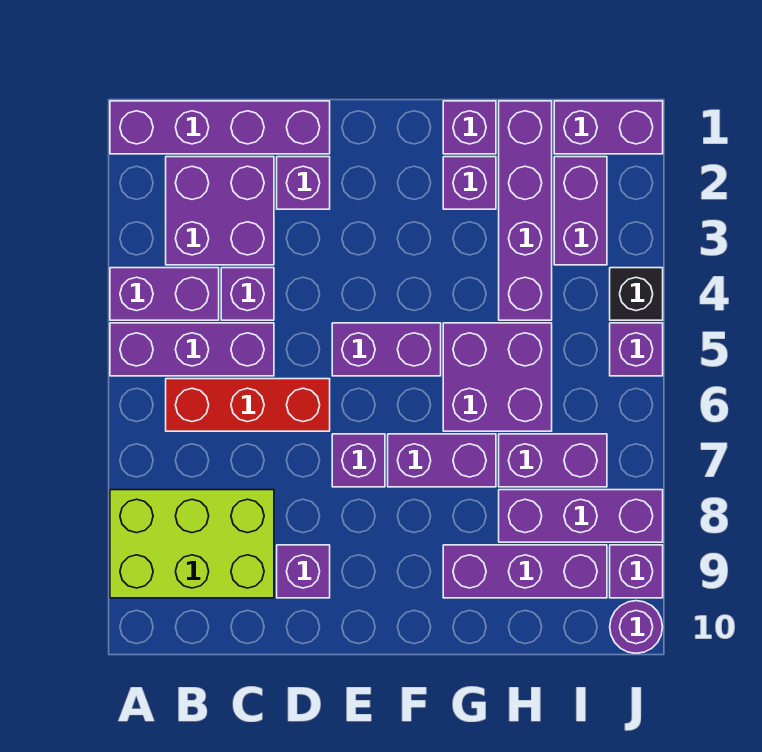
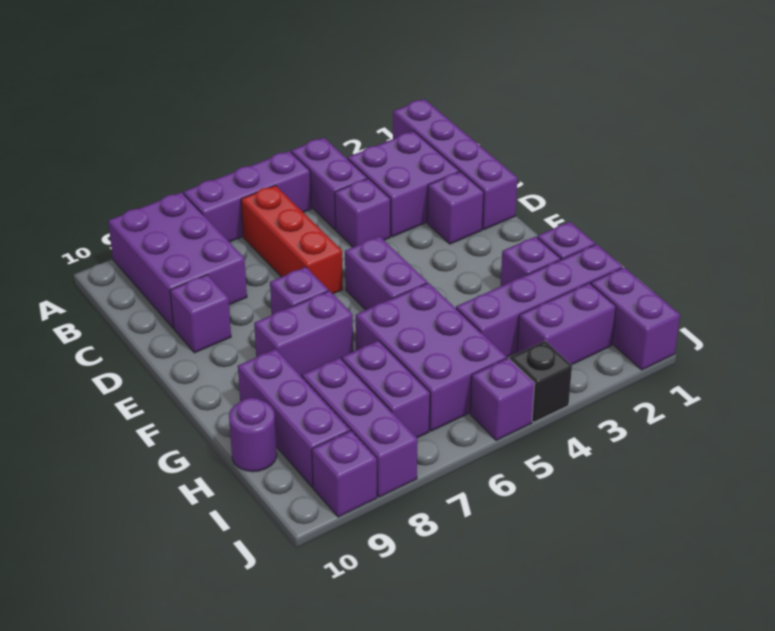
purple brick A5:C5 level 1 -> purple brick A5:A7 level 1
lime brick A8:C9 level 1 -> purple brick A8:C9 level 1
purple brick F7:G7 level 1 -> purple brick F7:F8 level 1
purple brick G5:H6 level 1 -> purple brick G5:I6 level 1
purple round brick J10 level 1 -> purple round brick H10 level 1

